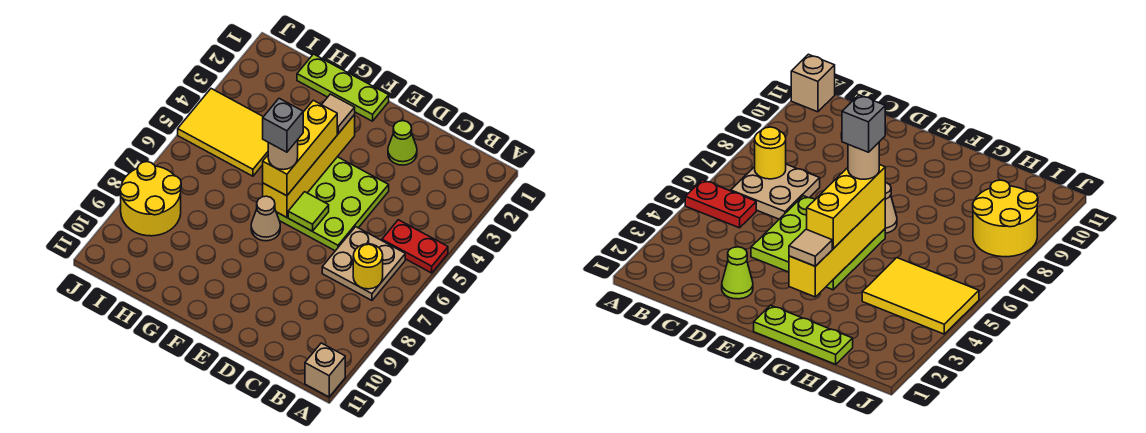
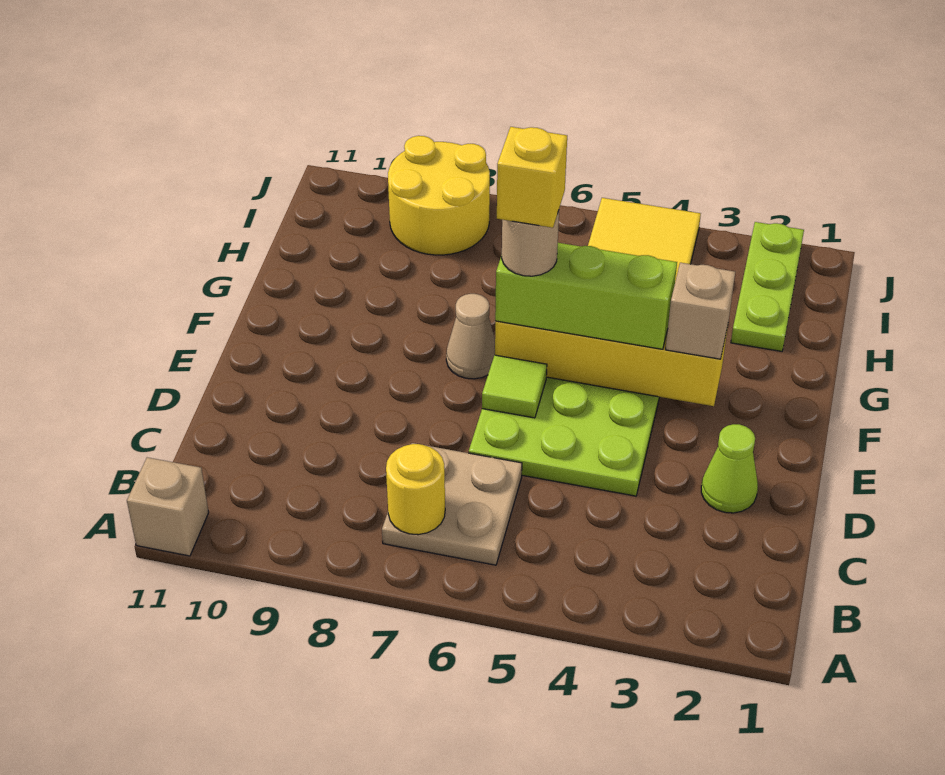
red plate A5:B5 level 1 -> none
lime plate F1:H1 level 1 -> lime plate H2:J2 level 1
tan tile F3 level 3 -> tan brick F3 level 3
yellow brick F4:F6 level 3 -> lime brick F4:F6 level 3
grey brick F6 level 5 -> yellow brick F6 level 5

